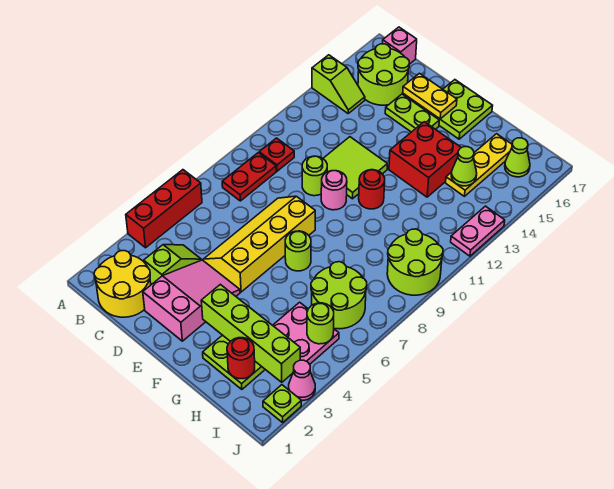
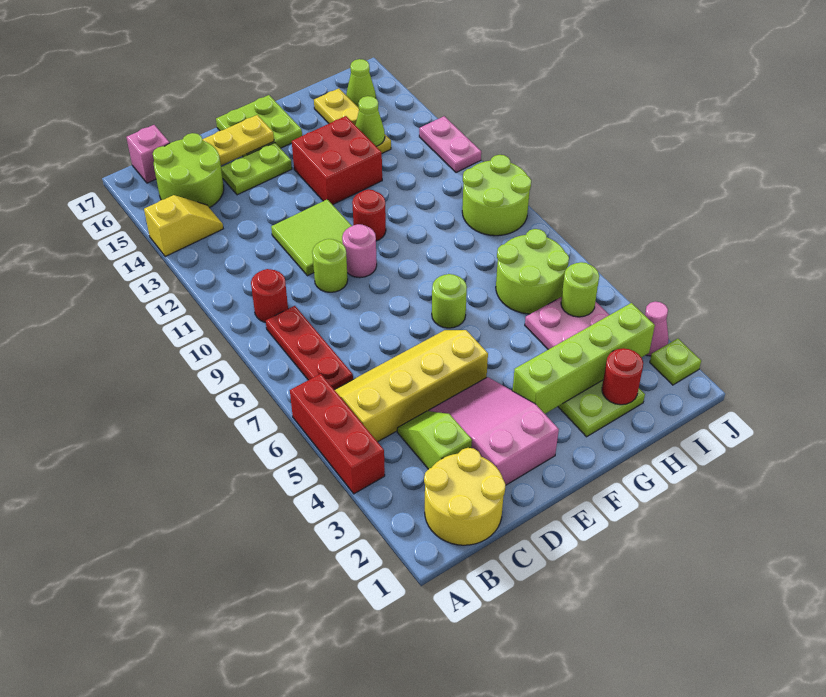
lime slope A14:B14 level 1 top A -> yellow slope A14:B14 level 1 top A
red plate B8:B9 level 1 -> red plate B7:B9 level 1
red plate B10 level 1 -> red round brick B10 level 1
yellow slope D5:E8 level 1 top E -> yellow slope B5:E6 level 1 top 5

